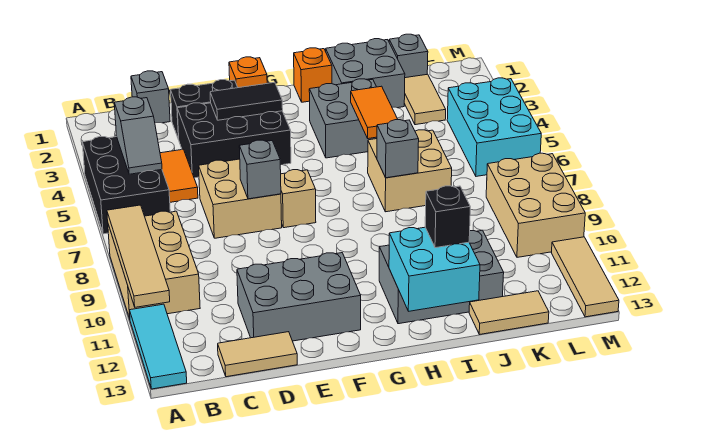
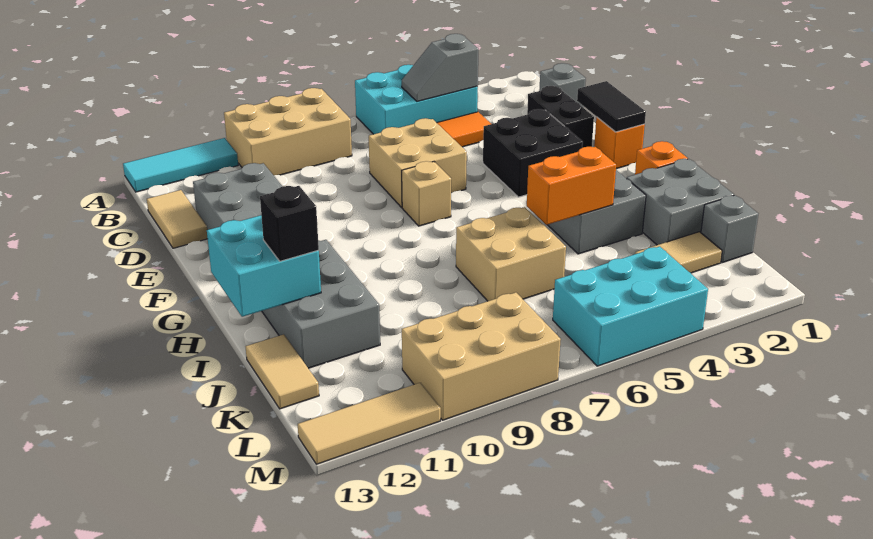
black brick A4:B6 level 1 -> cyan brick A4:B6 level 1
tan tile A8:A11 level 2 -> none
black brick D3:F4 level 1 -> black brick E3:F4 level 1
black tile E3:F3 level 2 -> black tile E1:F1 level 2
grey brick E7 level 2 -> none
orange tile I4:I5 level 2 -> orange brick I4:I5 level 2
grey brick I7 level 2 -> none

